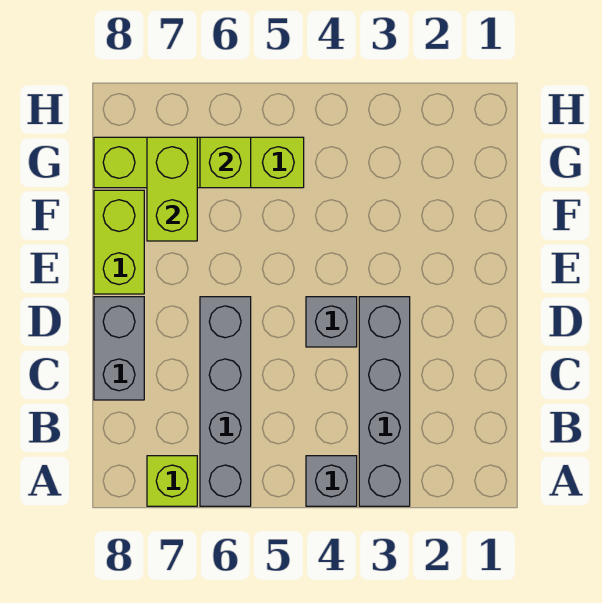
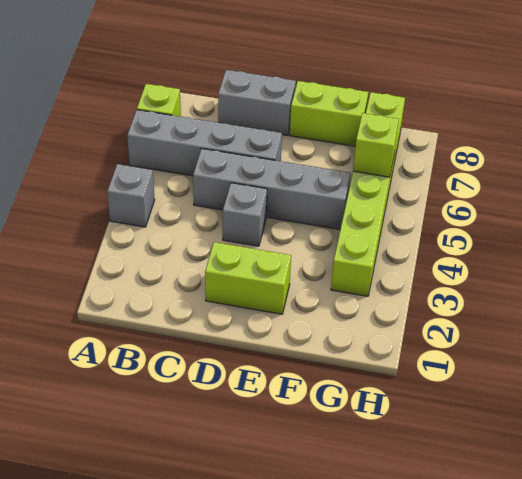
grey brick A3:D3 level 1 -> grey brick C5:F5 level 1
lime brick F7:G7 level 2 -> lime brick D2:E2 level 1
lime brick G5:G8 level 1 -> lime brick G3:G8 level 1

